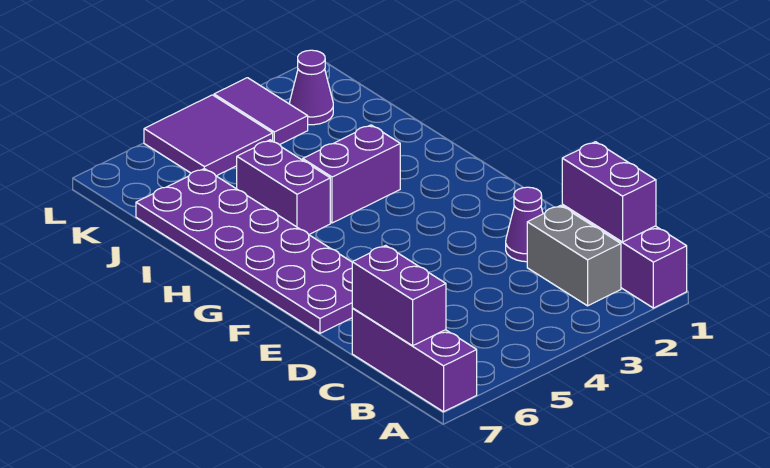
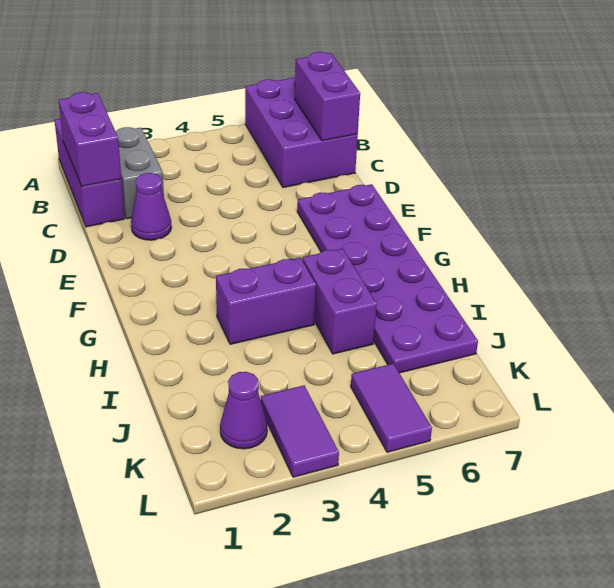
purple brick A7:C7 level 1 -> purple brick A6:C7 level 1
purple tile K4:L5 level 1 -> purple tile K5:L5 level 1

